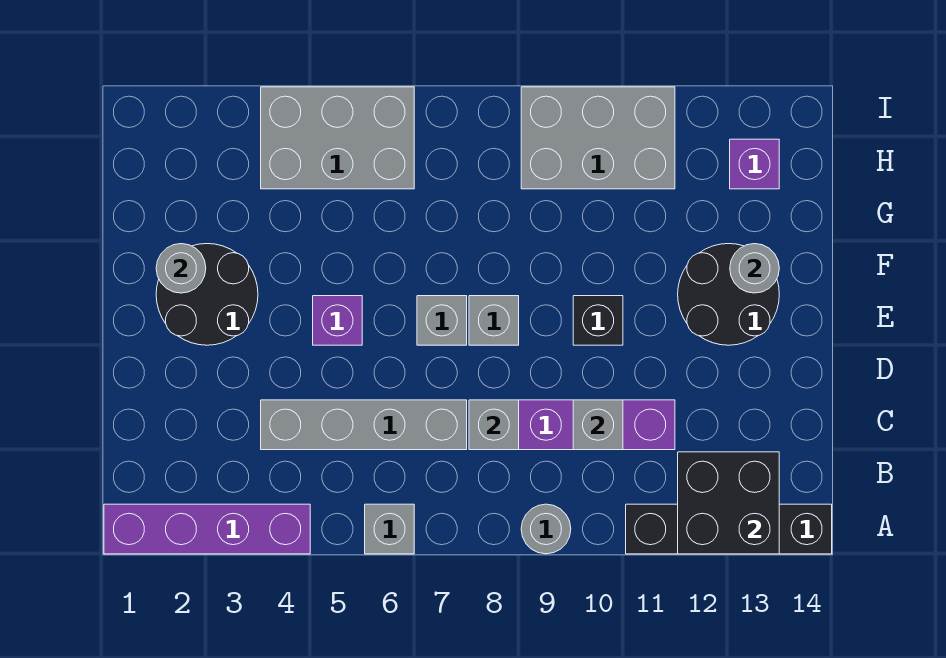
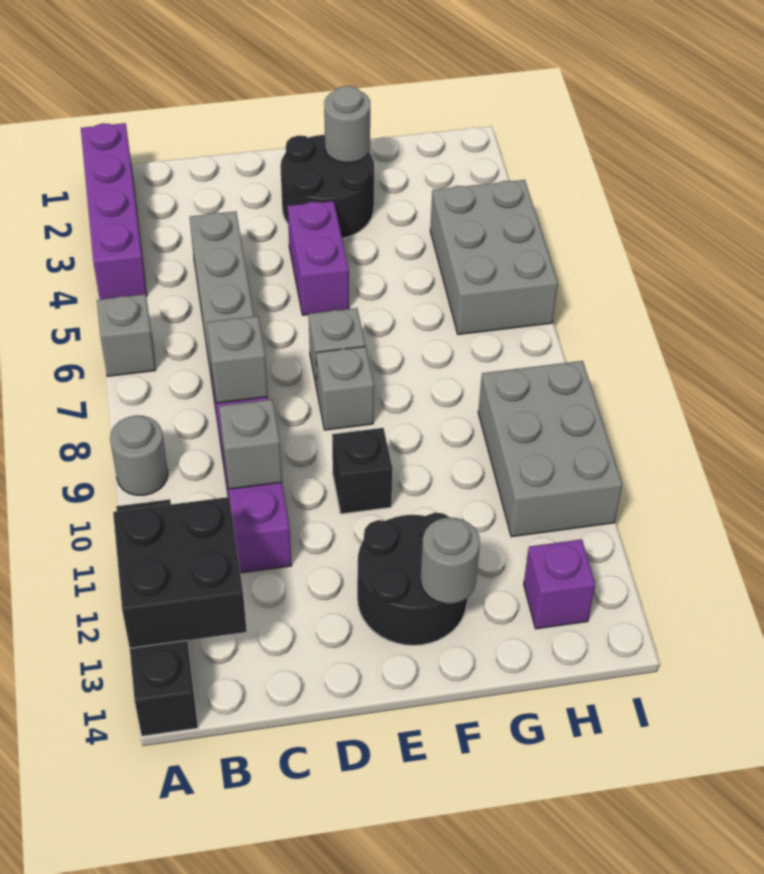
purple brick E5 level 1 -> purple brick E4:E5 level 1

